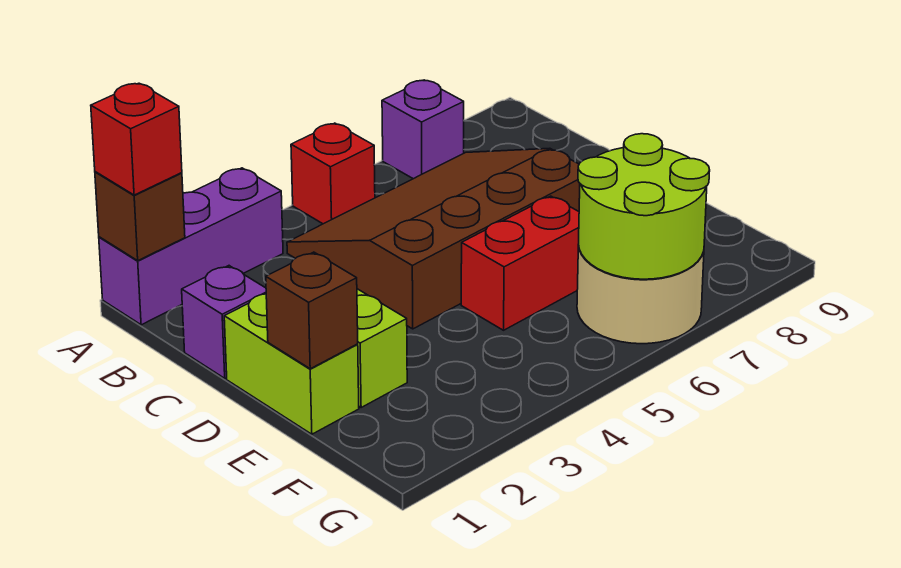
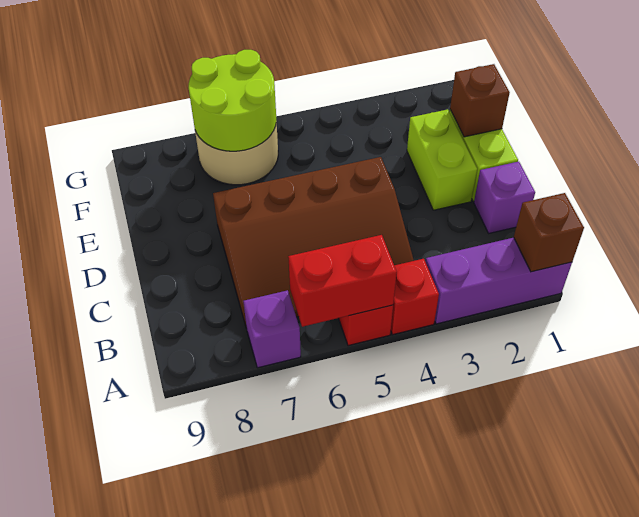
red brick A1 level 3 -> red brick A4 level 1
red brick E5:E6 level 1 -> red brick A5:A6 level 2

